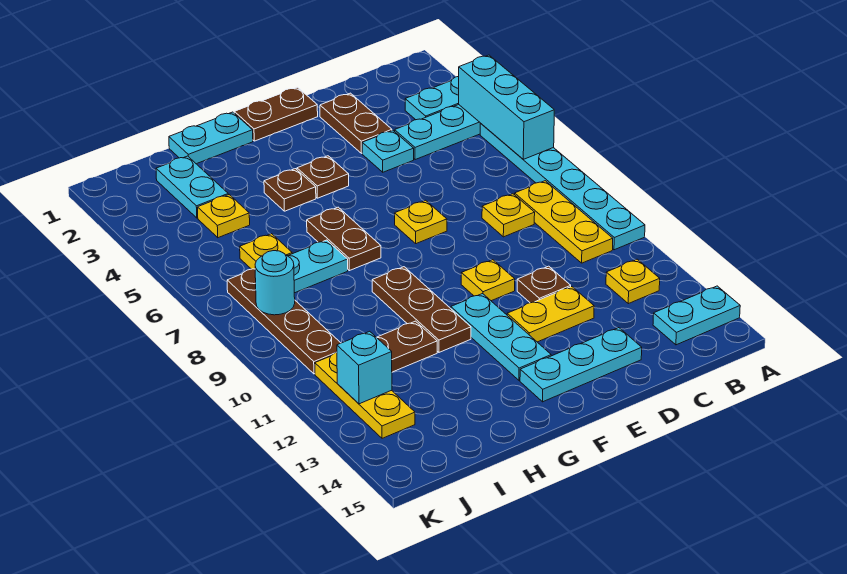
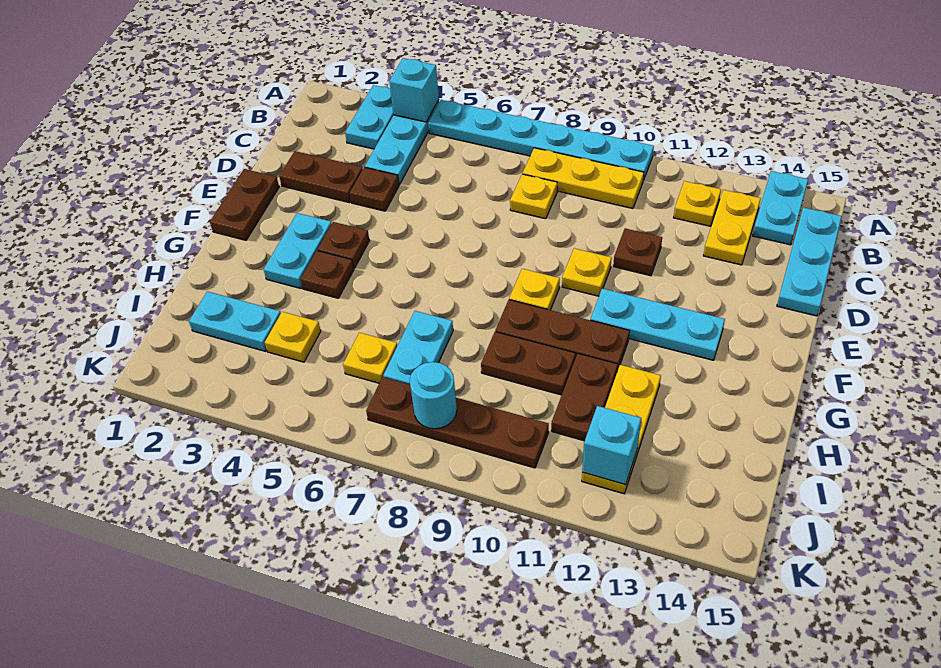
cyan brick A4:A6 level 2 -> cyan brick A4 level 2
cyan plate D4 level 1 -> brown plate D4 level 1
yellow plate D12:E12 level 1 -> yellow plate B13:C13 level 1
cyan plate D14:F14 level 1 -> cyan plate B15:D15 level 1
yellow plate E7 level 1 -> yellow plate F9 level 1
cyan plate G1:H1 level 1 -> cyan plate F3:G3 level 1
brown plate G6:G7 level 1 -> brown plate H9:H10 level 1
yellow plate J11:J13 level 1 -> yellow plate H12:J12 level 1

